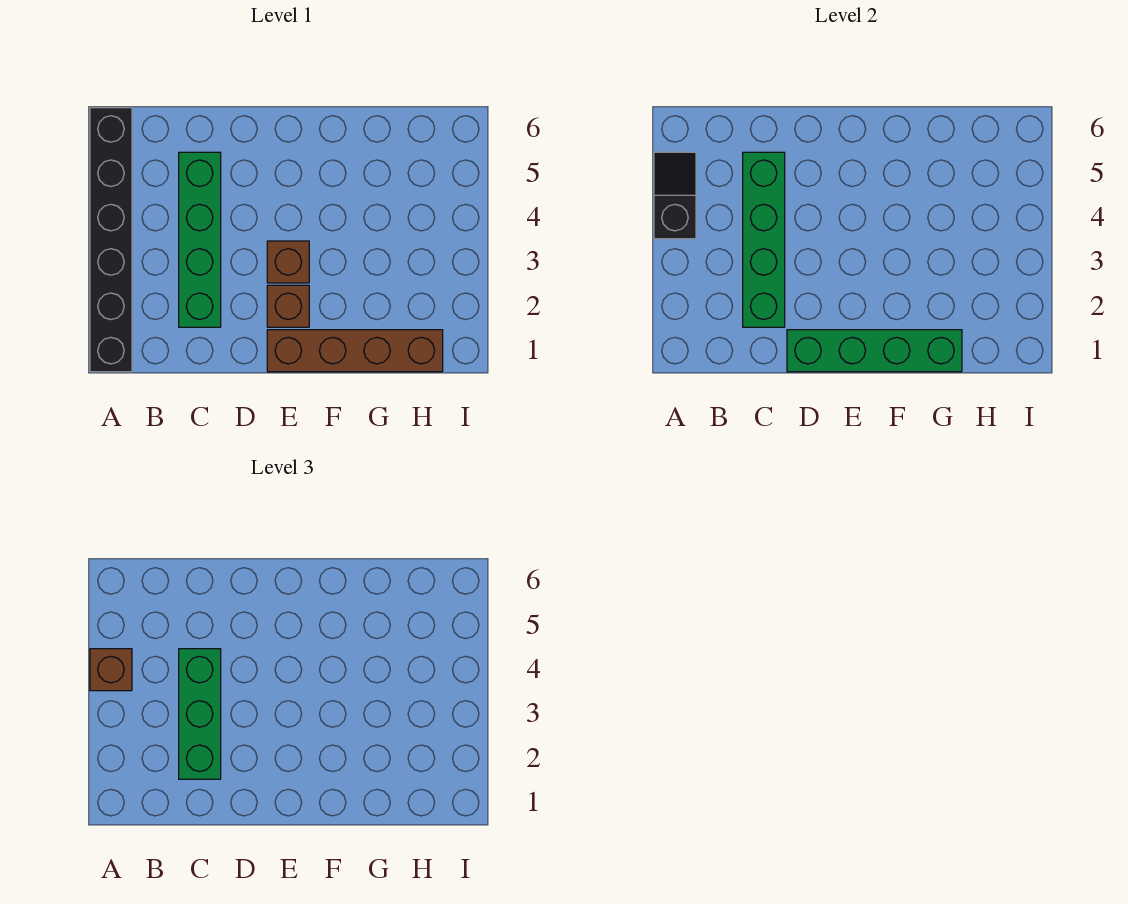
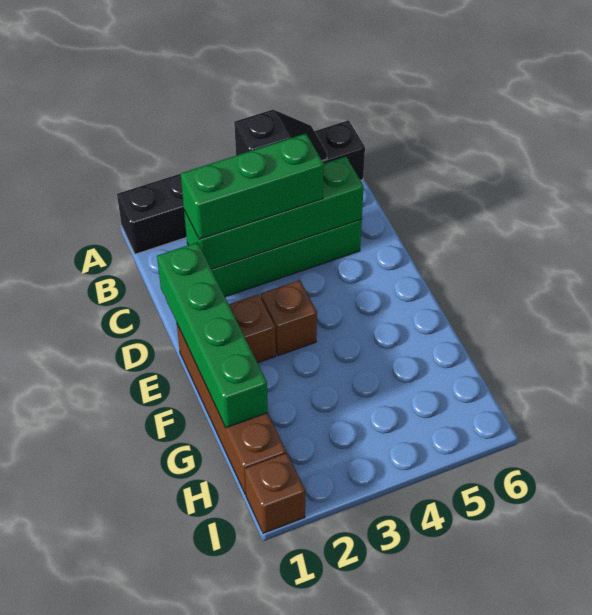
brown brick A4 level 3 -> brown brick I1 level 1

